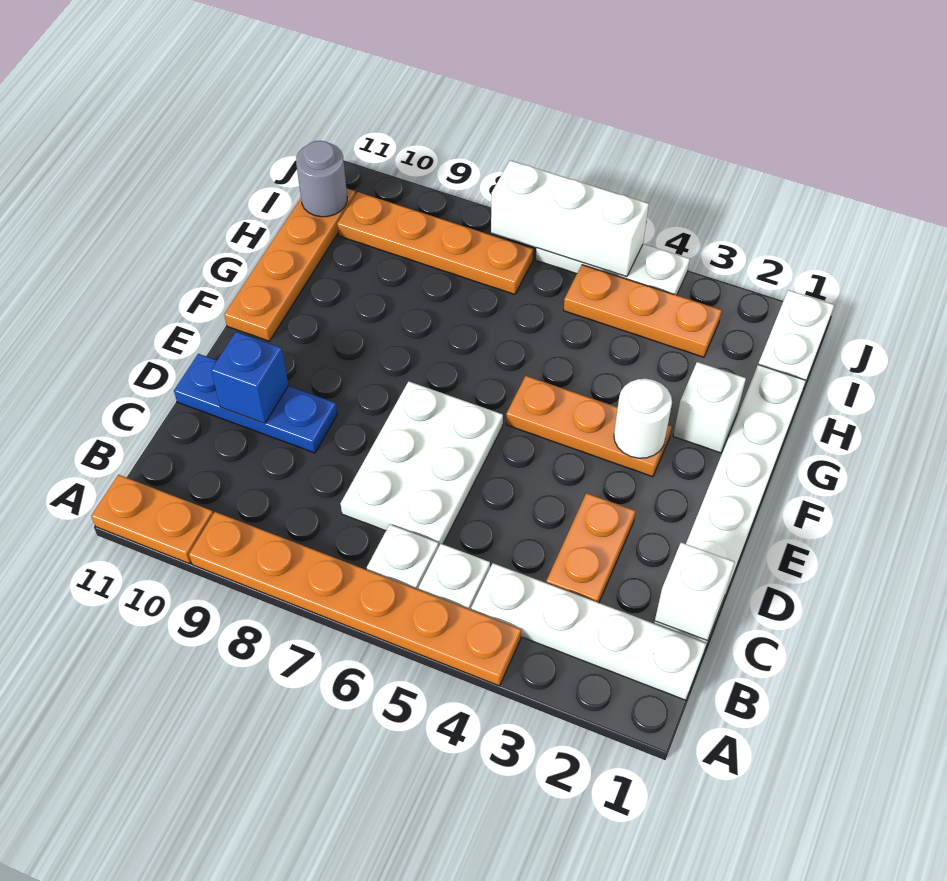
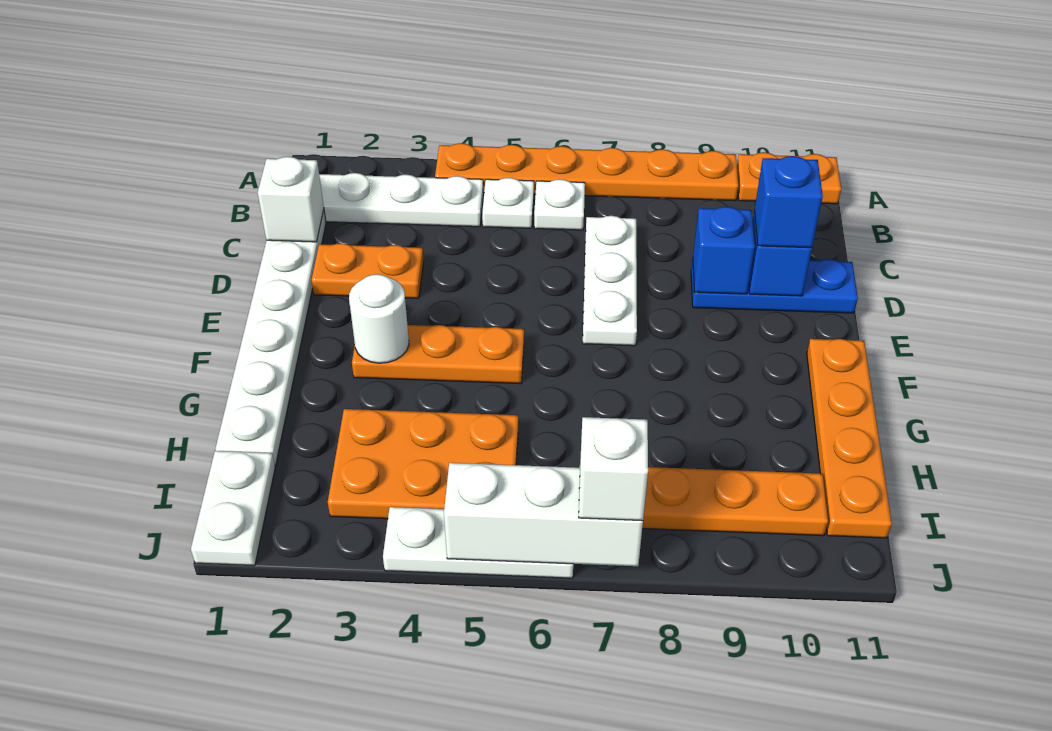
orange plate C3:D3 level 1 -> orange plate D2:D3 level 1
white plate C6:E7 level 1 -> white plate C7:E7 level 1
none -> blue brick D9 level 2
none -> blue brick D10 level 3
white brick G2 level 1 -> white brick J7 level 3
orange plate I3:I5 level 1 -> orange plate H3:I5 level 1
grey round brick I11 level 2 -> none

